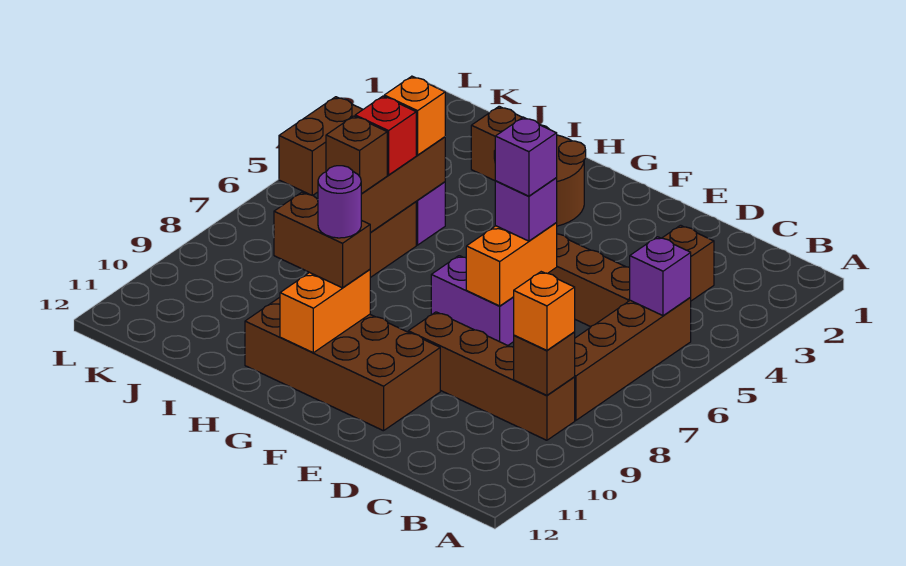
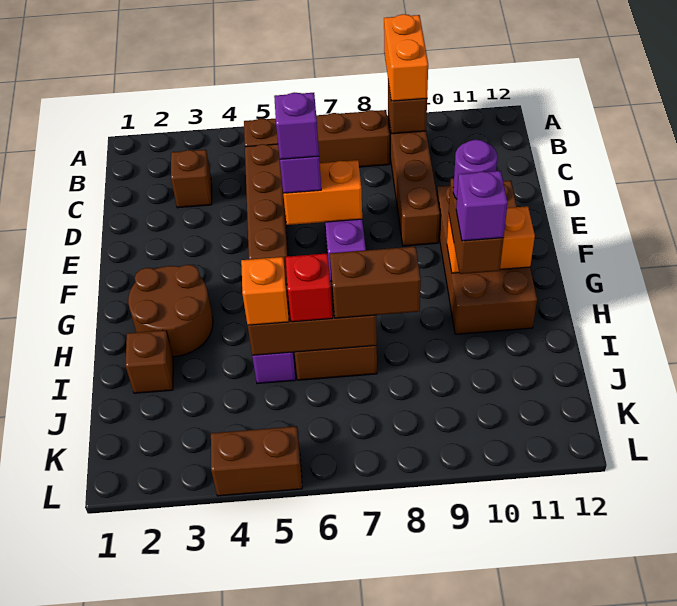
purple brick B5 level 2 -> purple brick H10 level 4
orange brick B9 level 3 -> orange brick A9:B9 level 3
brown brick I7 level 3 -> brown brick I7:I8 level 3

